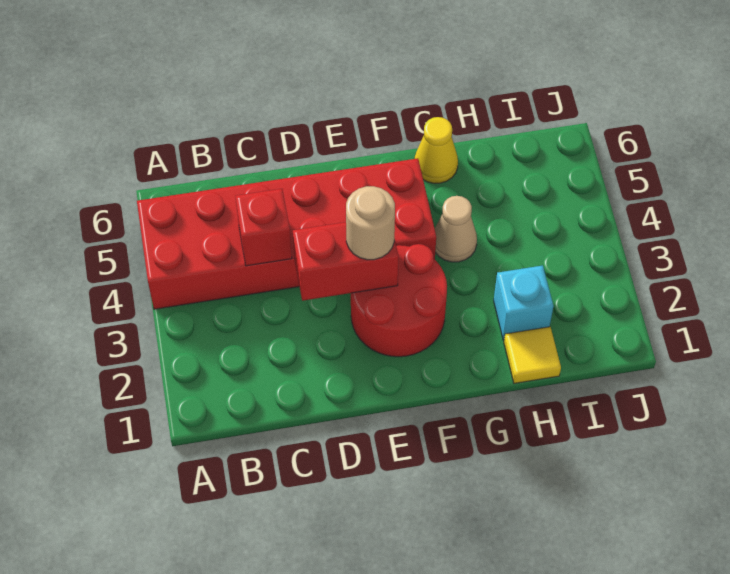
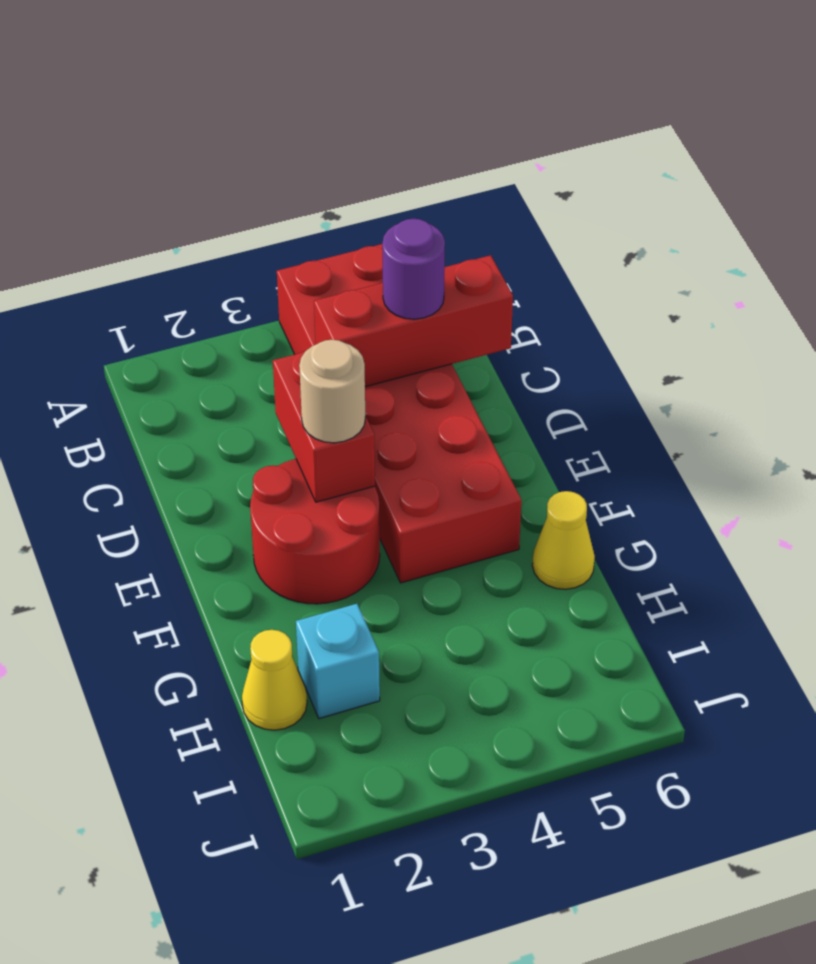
red brick C4 level 2 -> red brick C4:C6 level 2
none -> purple round brick C5 level 3
tan cone G4 level 1 -> none
yellow tile H1 level 1 -> yellow cone H1 level 1

